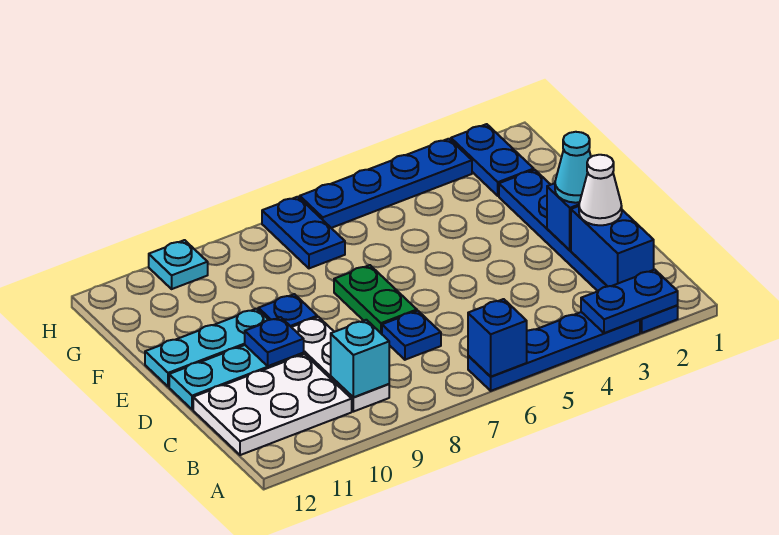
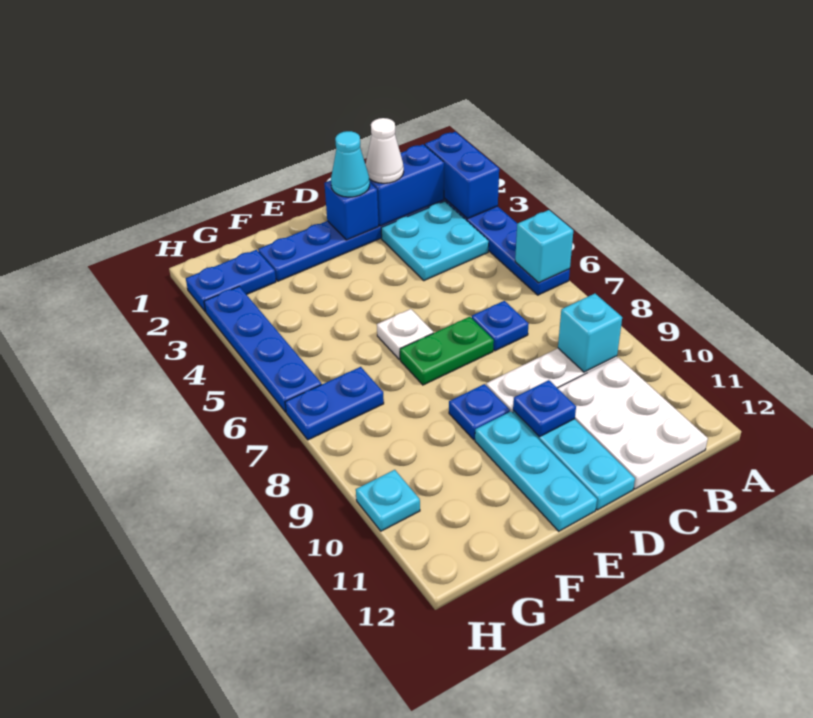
blue plate A2:A3 level 2 -> blue brick A2:A3 level 2
blue brick A6 level 2 -> cyan brick A6 level 2
none -> cyan plate B3:C4 level 1
none -> white plate E6 level 1

